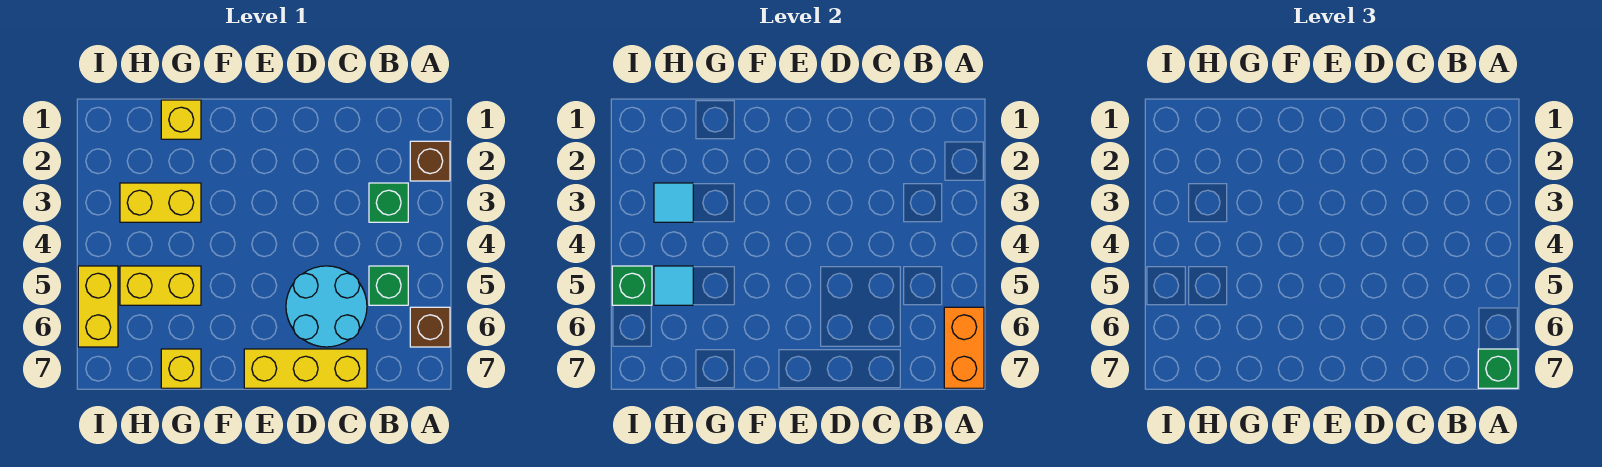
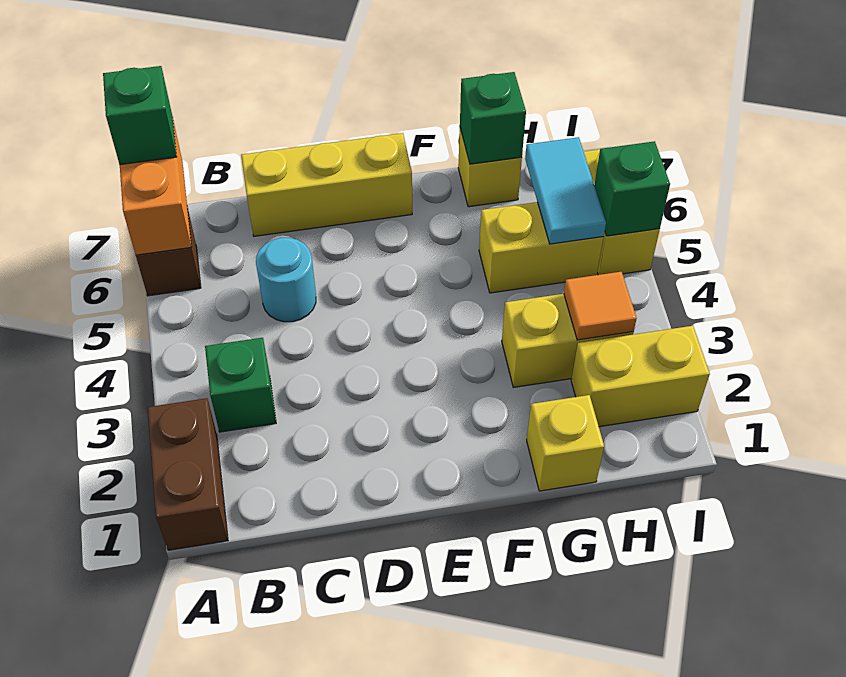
brown brick A2 level 1 -> brown brick A1:A2 level 1
green brick B5 level 1 -> green brick G7 level 2
cyan round brick C5:D6 level 1 -> cyan round brick C5 level 1
none -> yellow brick H2:I2 level 1
cyan tile H3 level 2 -> orange tile H3 level 2
cyan tile H5 level 2 -> cyan tile H5:H6 level 2

